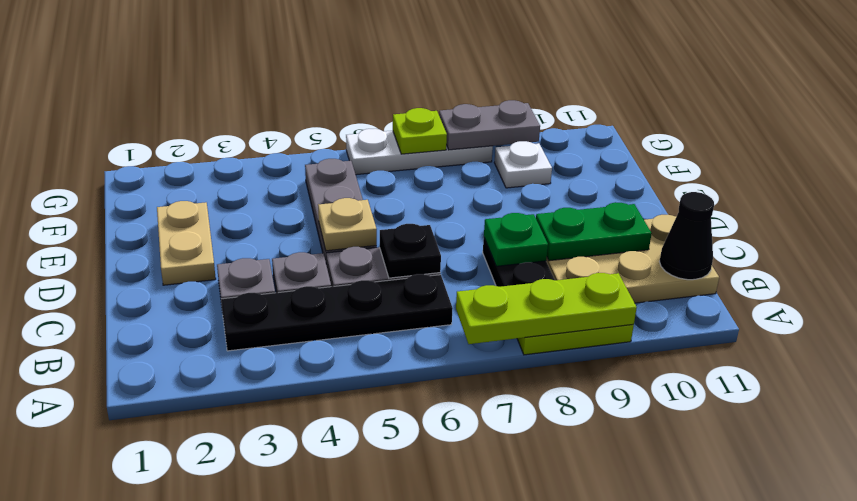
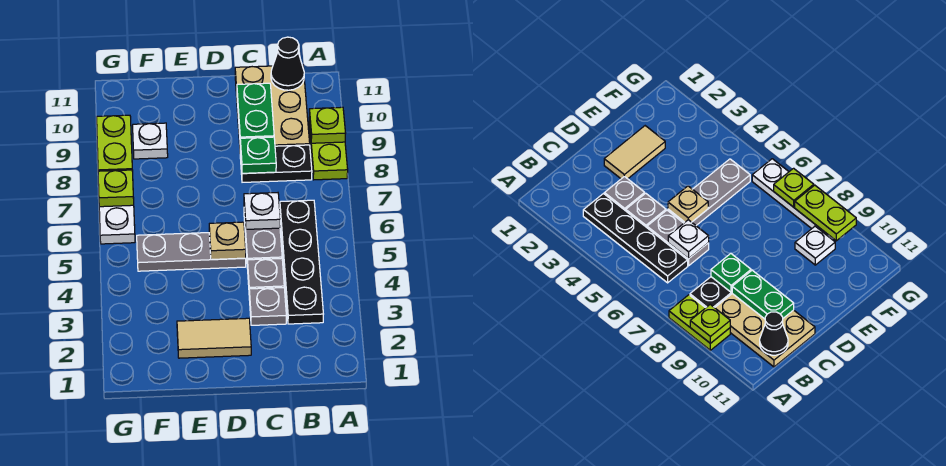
lime plate A7:A9 level 2 -> lime plate A9 level 2
black plate C6 level 2 -> white plate C6 level 2
tan plate D2:E2 level 1 -> tan tile D2:E2 level 1
grey plate G8:G9 level 2 -> lime plate G8:G9 level 2

